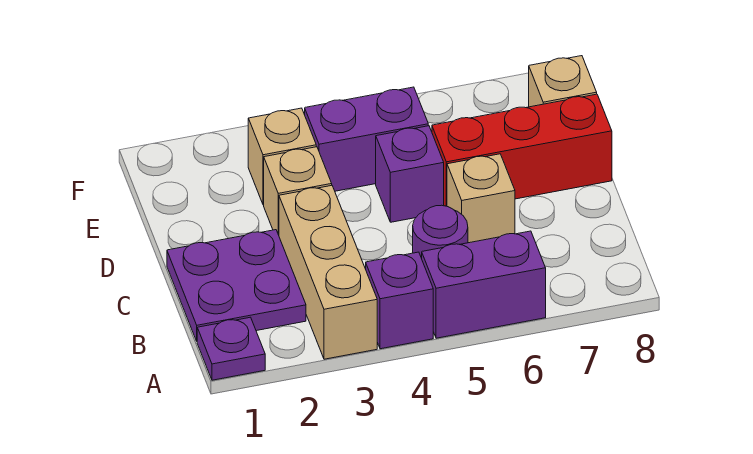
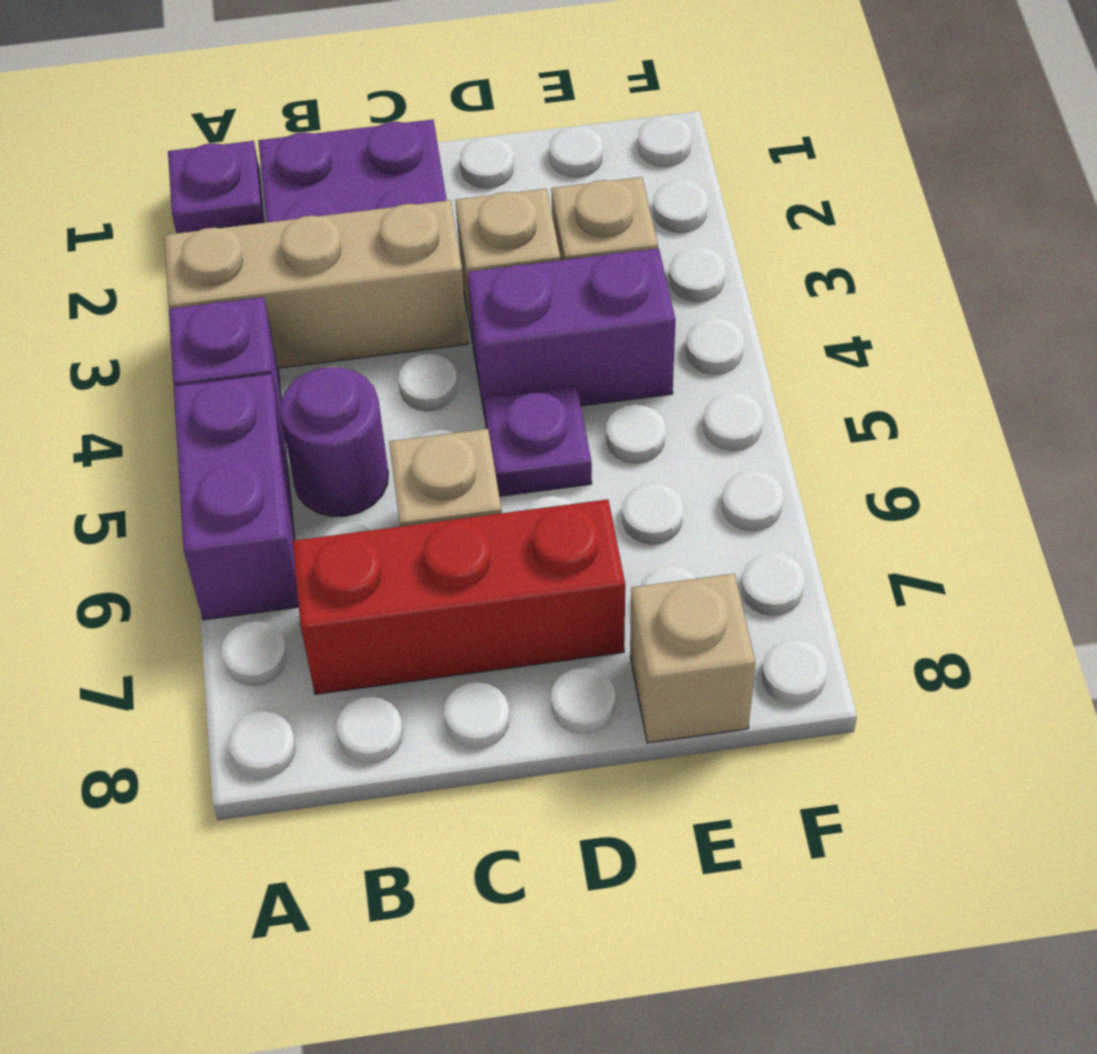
purple brick D5 level 1 -> purple plate D5 level 1
red brick D6:D8 level 1 -> red brick B7:D7 level 1
purple brick E4:E5 level 1 -> purple brick D4:E4 level 1

